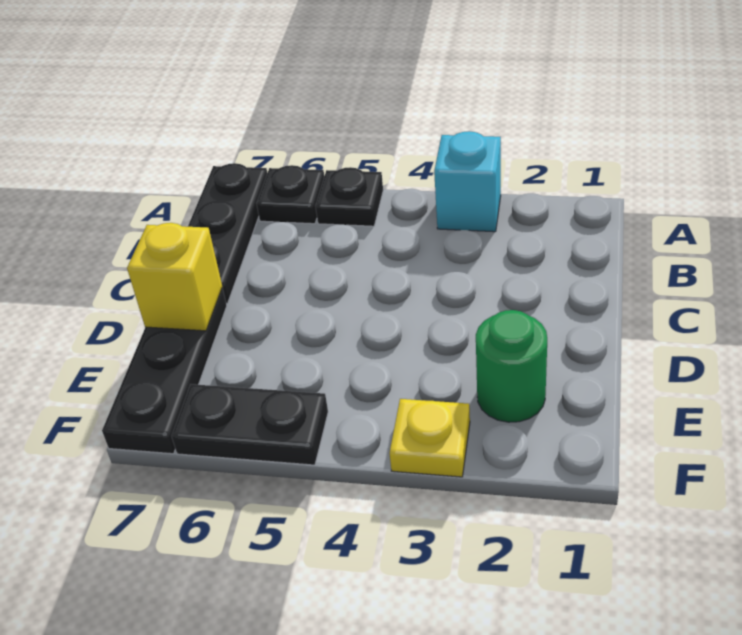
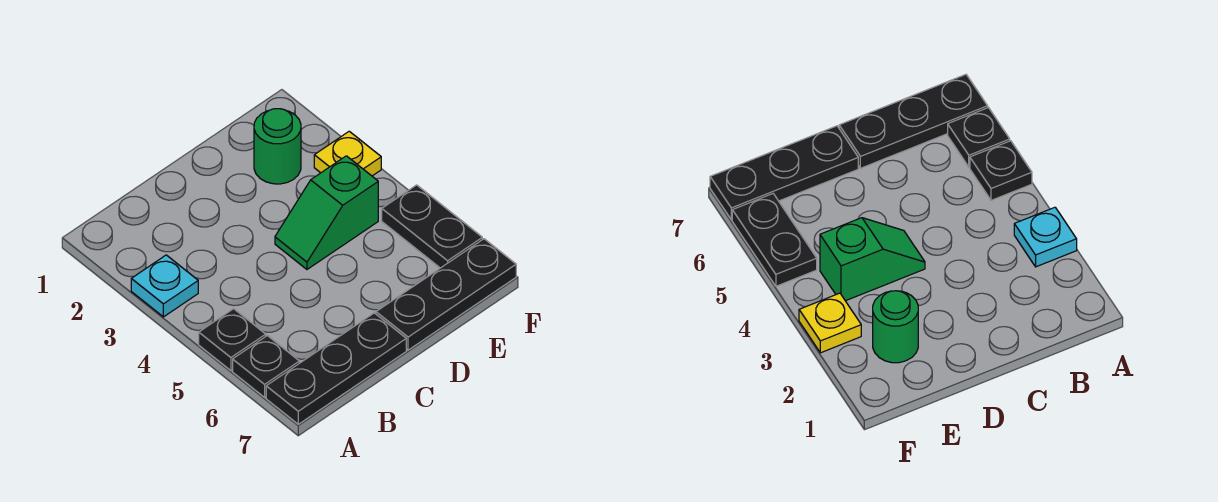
cyan brick A3 level 1 -> cyan plate A3 level 1
none -> green slope D4:E4 level 1 top E
yellow brick D7 level 2 -> none

